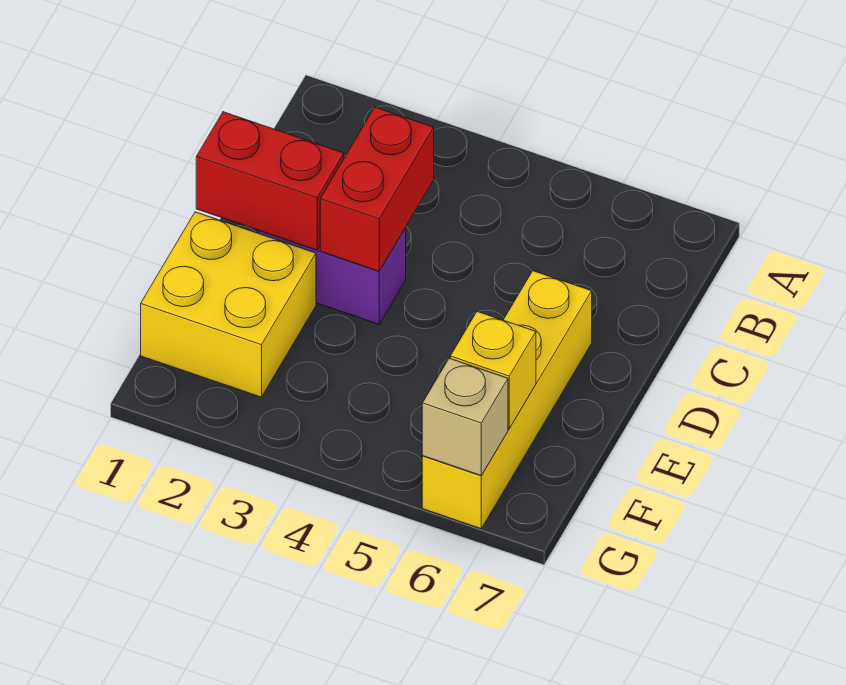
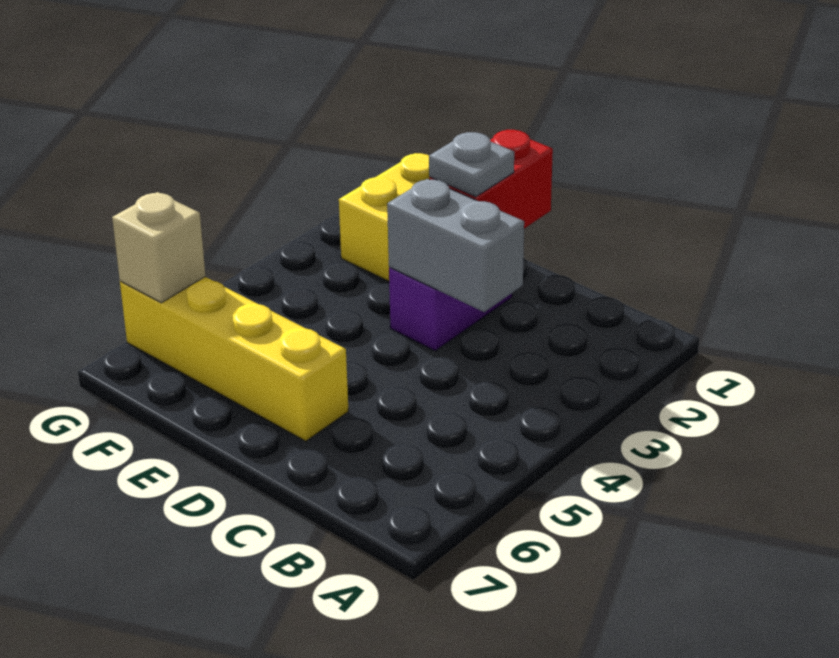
red brick C3:D3 level 2 -> grey brick C3:D3 level 2
none -> grey plate D2 level 3
yellow brick F6 level 2 -> none

